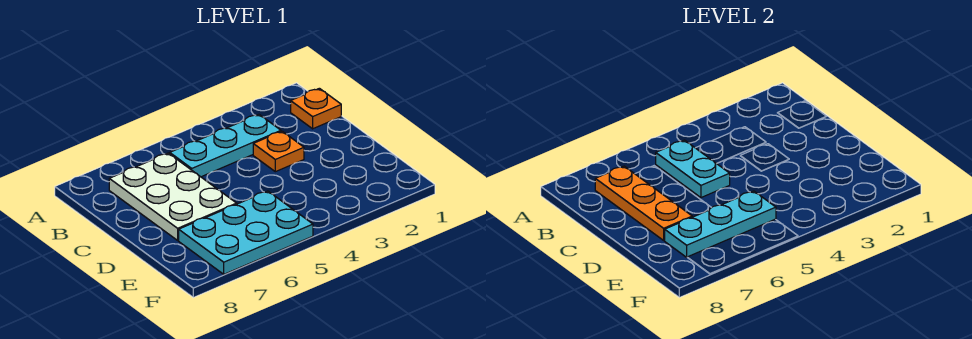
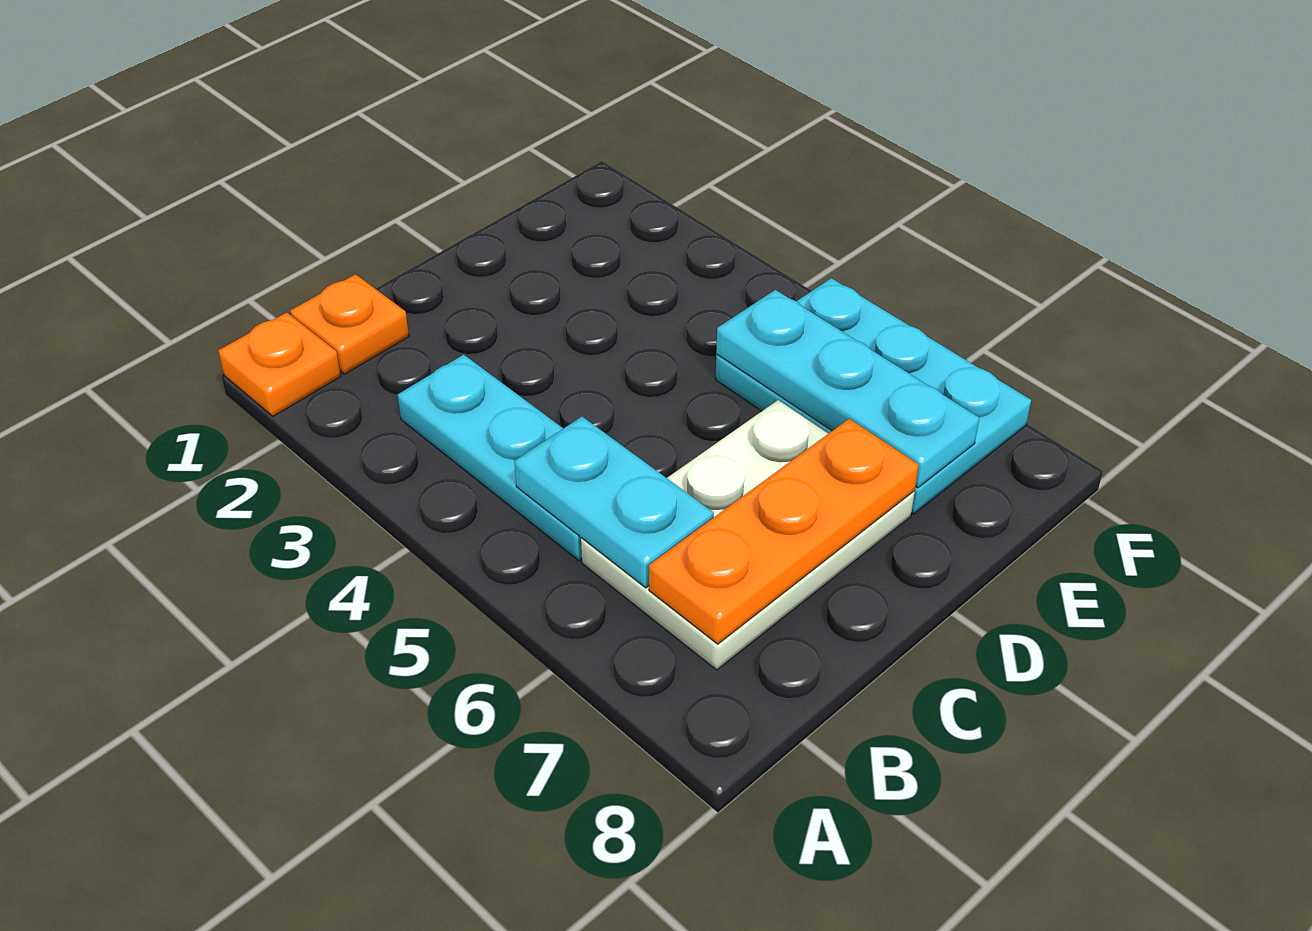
cyan plate B5:C5 level 2 -> cyan plate B5:B6 level 2
orange plate C3 level 1 -> orange plate A1 level 1

